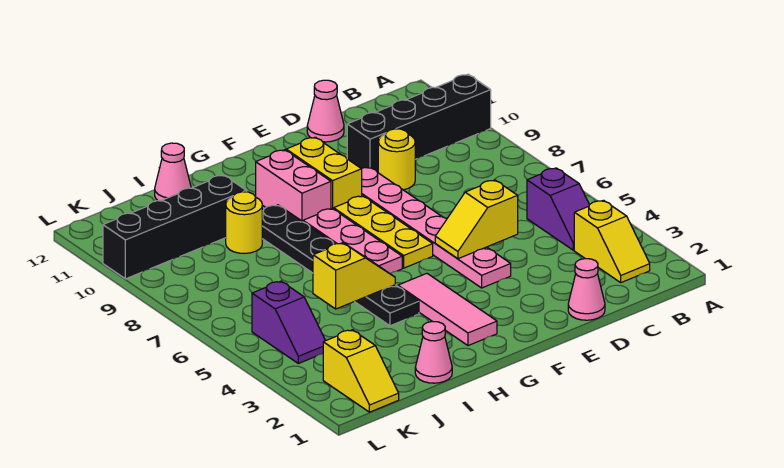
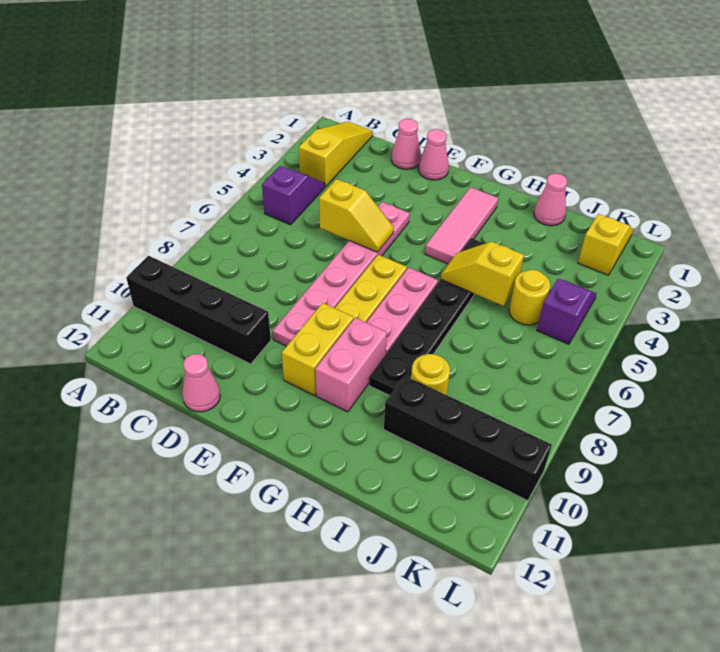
yellow slope B2:B3 level 1 top 3 -> yellow slope B1:B3 level 1 top 3
yellow round brick D9 level 1 -> yellow round brick J5 level 1
pink cone I12 level 1 -> pink cone E1 level 1

